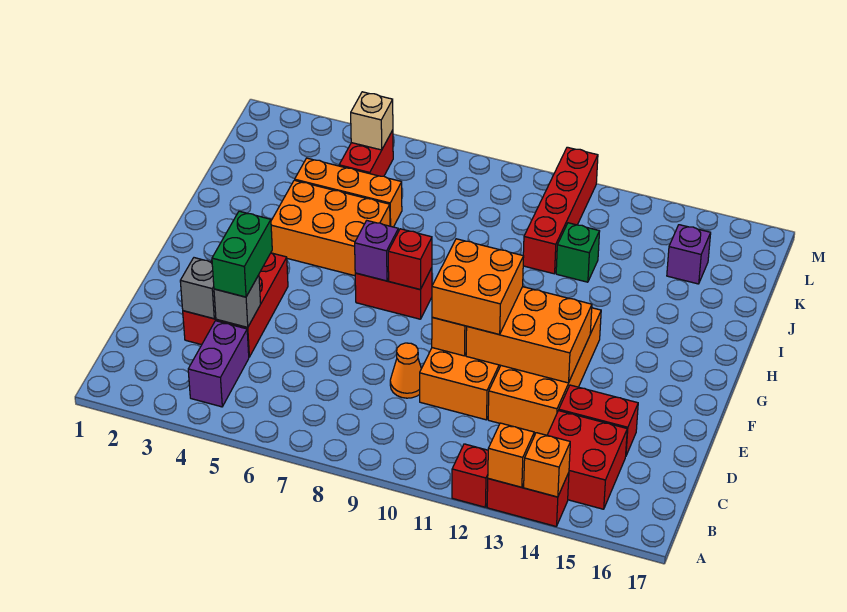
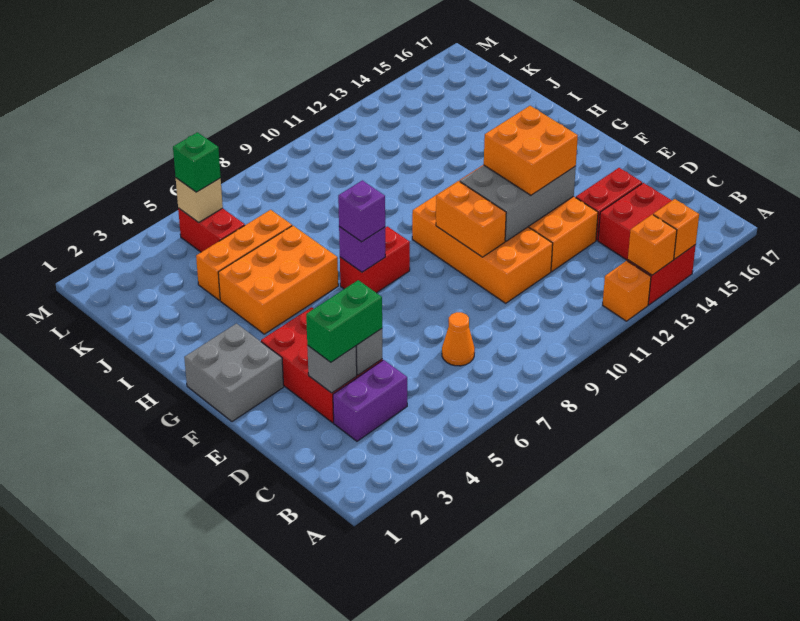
red brick A12 level 1 -> orange brick A12 level 1
purple brick B4:C4 level 1 -> purple brick C3:C4 level 1
green brick D4:E4 level 3 -> green brick D3:D4 level 3
orange cone D9 level 1 -> orange cone C7 level 1
orange brick E10:F11 level 3 -> orange brick E12:F13 level 3
orange brick E11:F13 level 2 -> grey brick E11:F13 level 2
none -> grey brick F1:G2 level 1
red brick G8 level 2 -> none
red brick J11:M11 level 1 -> none
green brick J12 level 1 -> green brick L5 level 3
purple brick K15 level 1 -> purple brick G7 level 3

